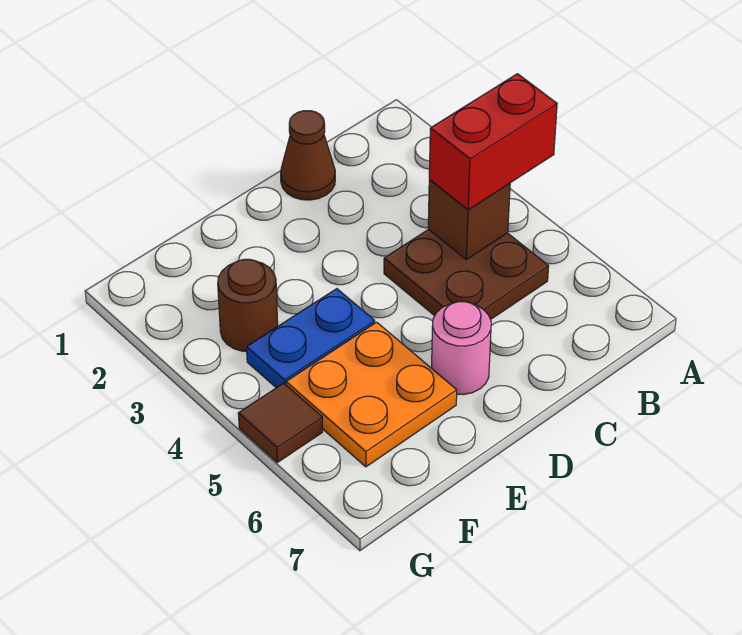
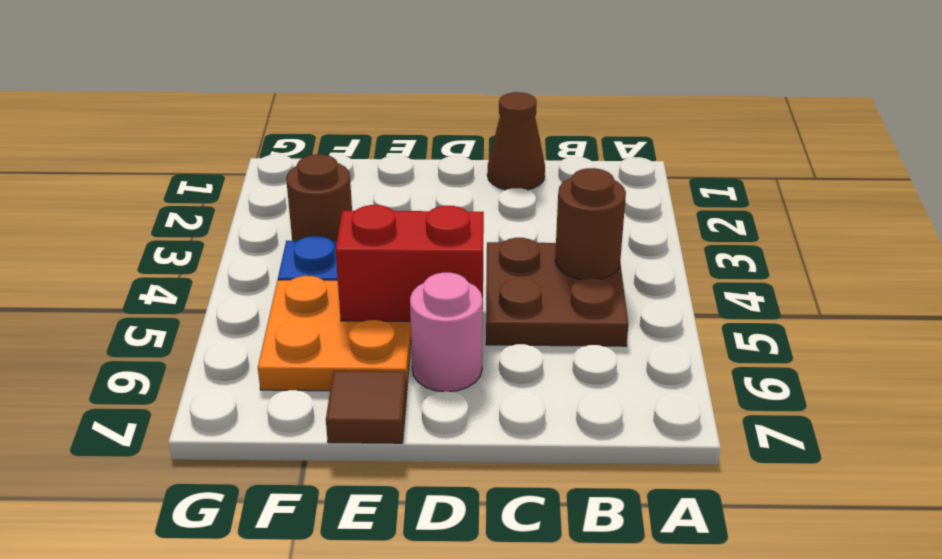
red brick A4:B4 level 3 -> red brick D5:E5 level 2
brown brick B4 level 2 -> brown round brick B4 level 2
brown tile G5 level 1 -> brown tile E7 level 1

